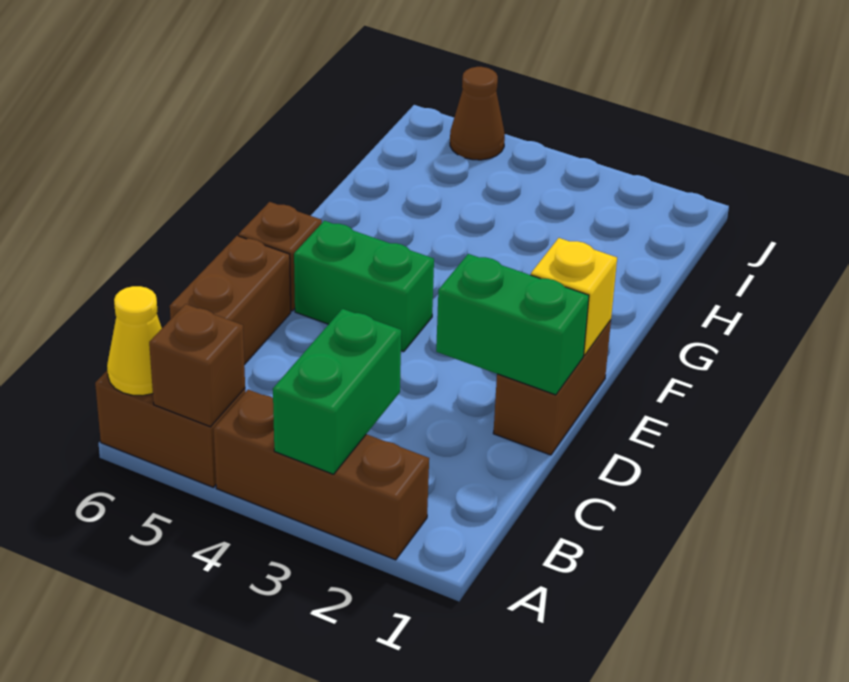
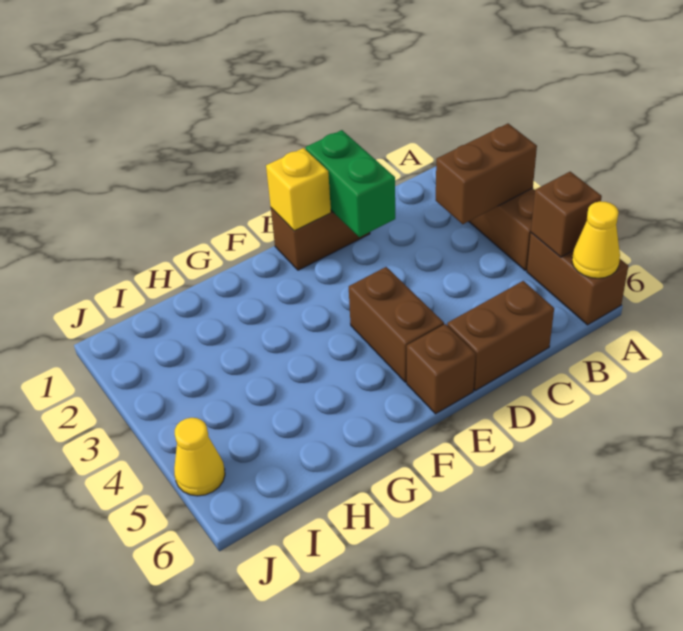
green brick A3:B3 level 2 -> brown brick A3:B3 level 2
green brick E4:E5 level 1 -> brown brick E4:E5 level 1
brown cone J5 level 1 -> yellow cone J5 level 1

